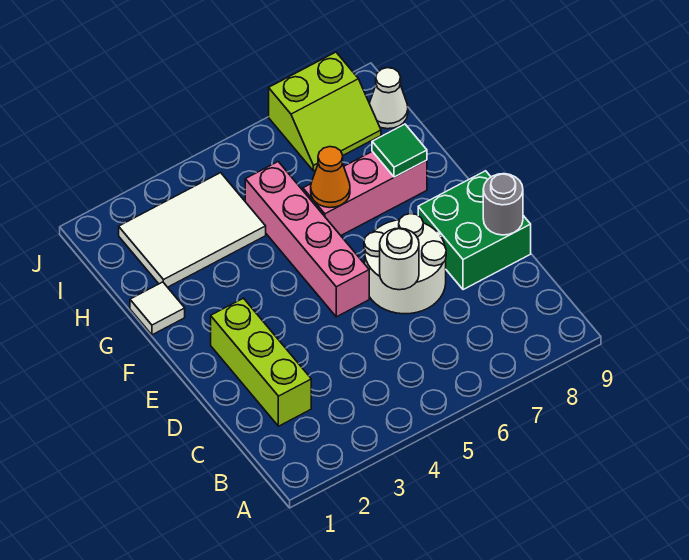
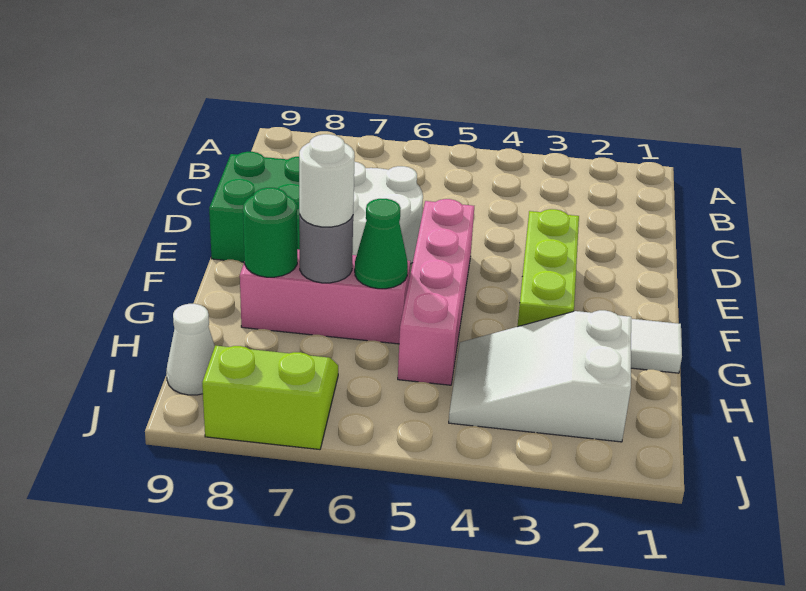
lime brick C2:E2 level 1 -> lime brick E3:G3 level 1
white round brick D6 level 2 -> white round brick G7 level 3
grey round brick D9 level 2 -> grey round brick G7 level 2
orange cone G6 level 2 -> green cone G6 level 2
green tile G8 level 2 -> green round brick G8 level 2
white tile H2:I4 level 1 -> white slope H2:I4 level 1 top 2

